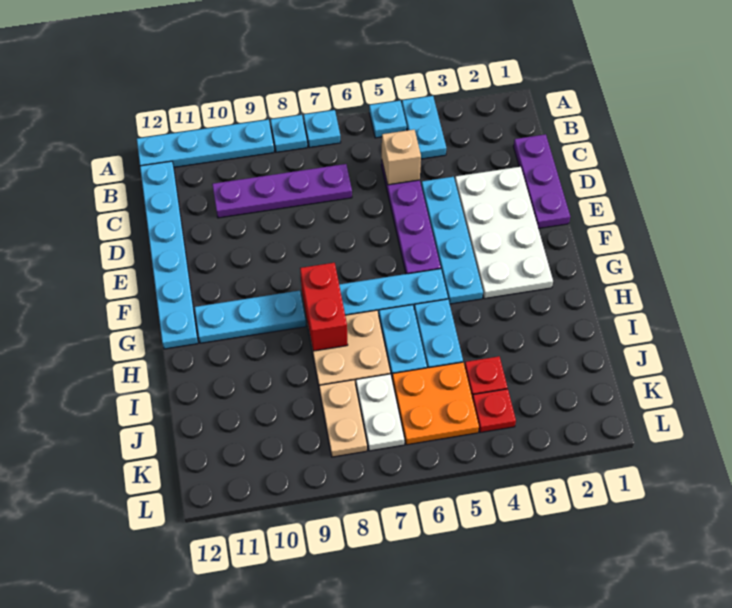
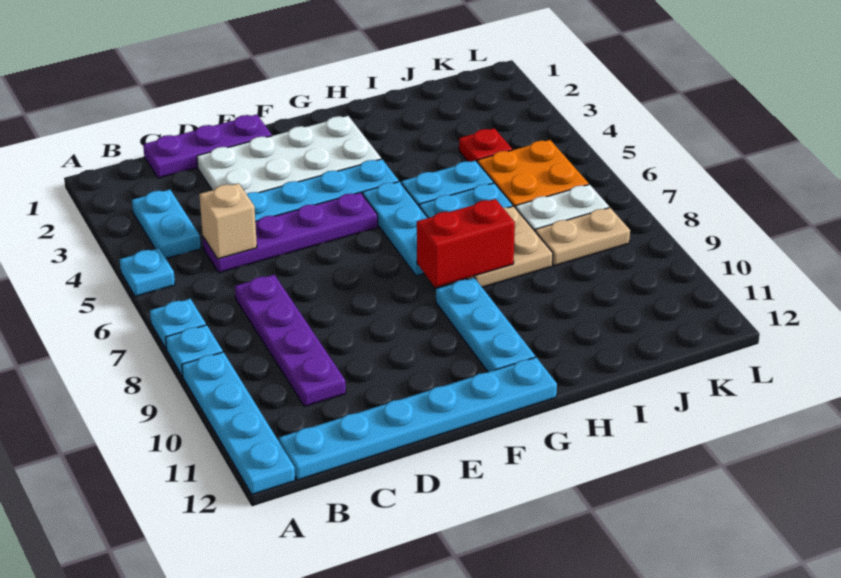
cyan plate A4:B4 level 1 -> cyan plate B3:B4 level 1
red plate K4 level 1 -> none

